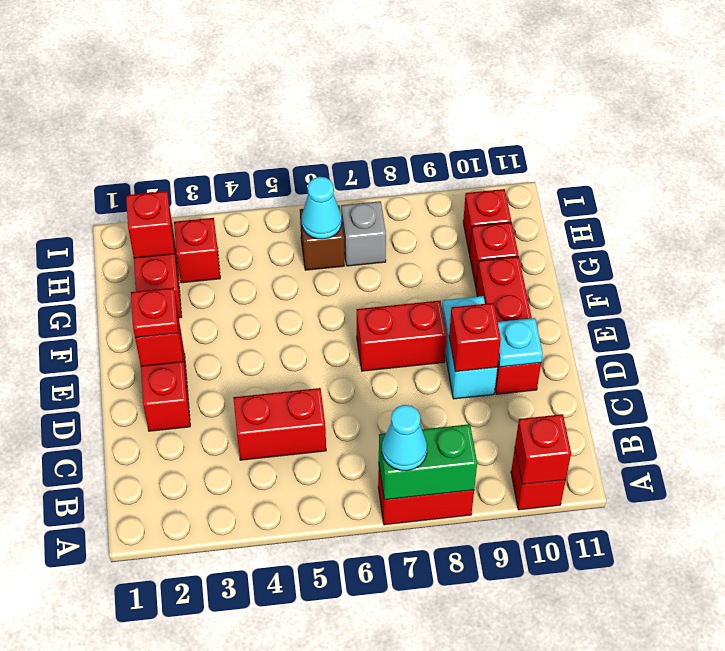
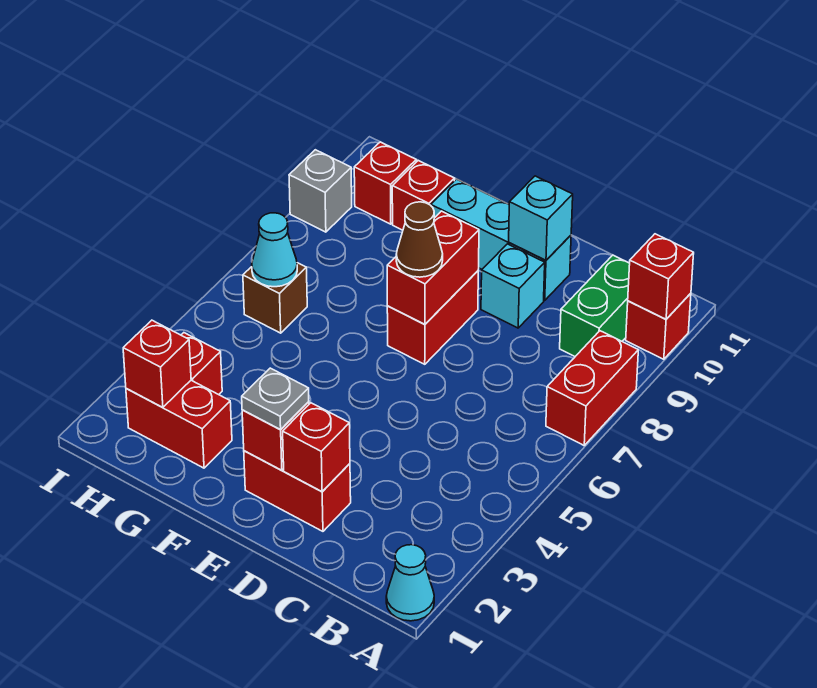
green brick A7:A8 level 2 -> green brick B9:B10 level 1
cyan cone A7 level 3 -> cyan cone A1 level 1
red brick C4:C5 level 1 -> red brick E7:E8 level 2
cyan brick D9:E9 level 1 -> cyan brick D9 level 1
red brick D9 level 2 -> red brick D2 level 2
red brick D10:F10 level 1 -> cyan brick D10:F10 level 1
cyan plate D10 level 2 -> cyan brick D10 level 2
red plate E2 level 3 -> grey plate E2 level 3
none -> brown cone E7 level 3
grey brick H7 level 1 -> grey brick I9 level 1

